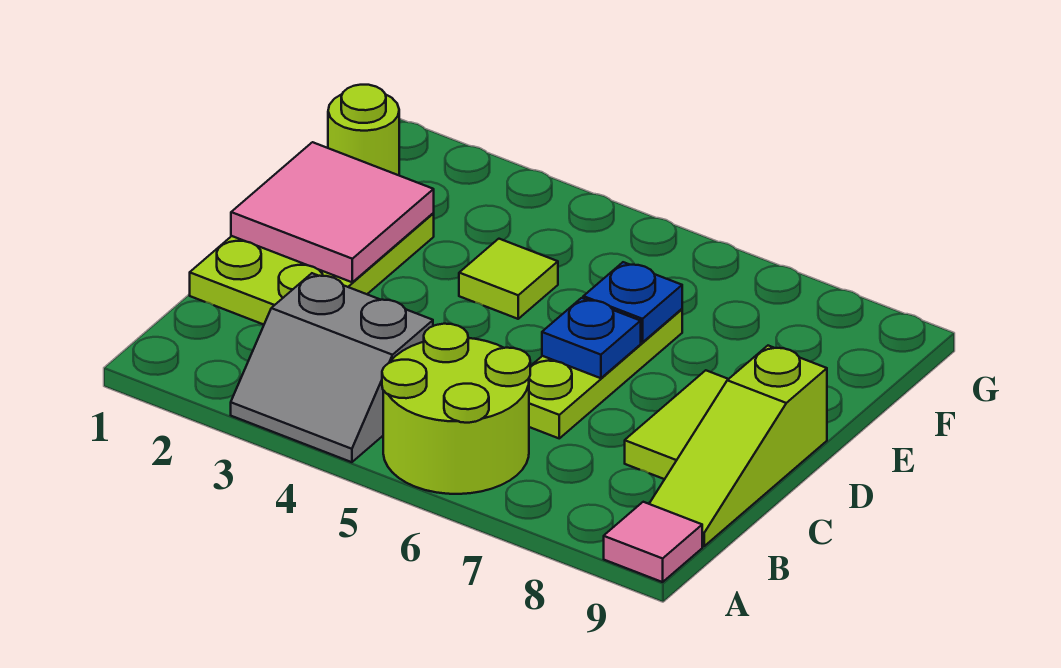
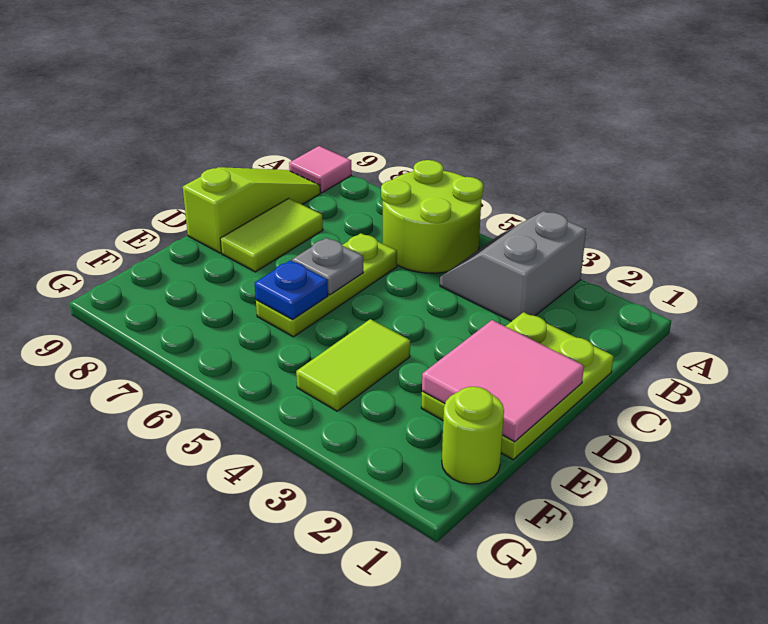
grey slope A3:B4 level 1 top B -> grey slope A3:B4 level 1 top 3
blue plate D6 level 2 -> grey plate D6 level 2
lime tile E4 level 1 -> lime tile E4:F4 level 1

